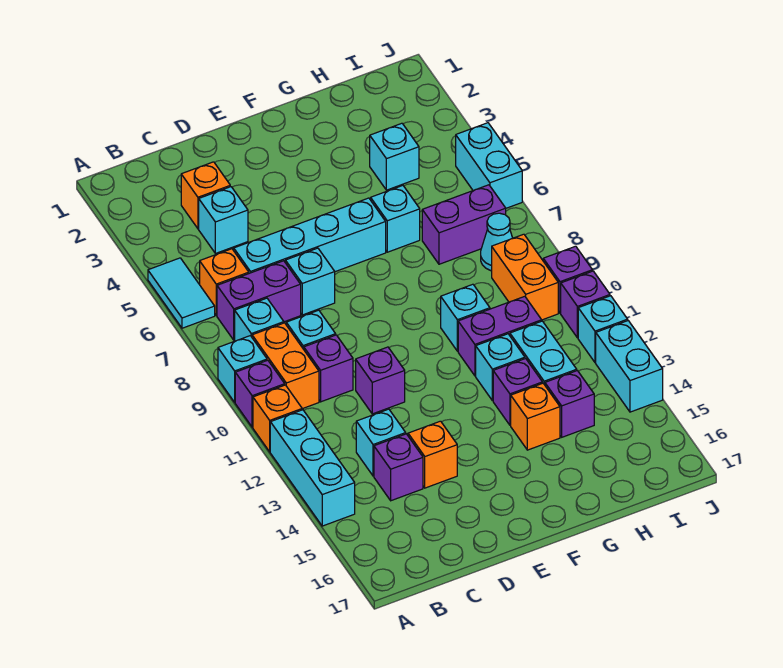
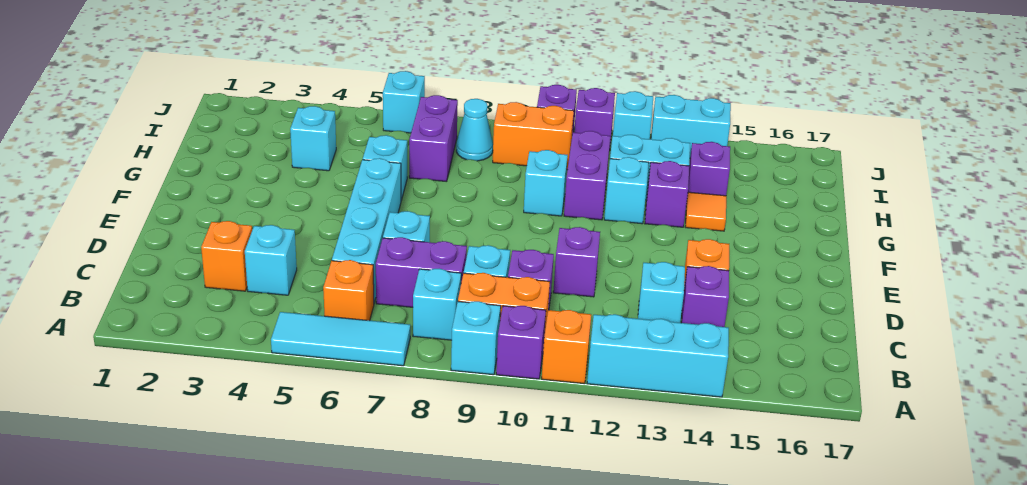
cyan tile A5:A6 level 1 -> cyan tile A5:A7 level 1
purple brick B7:C7 level 1 -> purple brick C7:C8 level 1
orange brick G14 level 1 -> orange tile G14 level 1
cyan brick J5:J6 level 1 -> cyan brick J6 level 1

